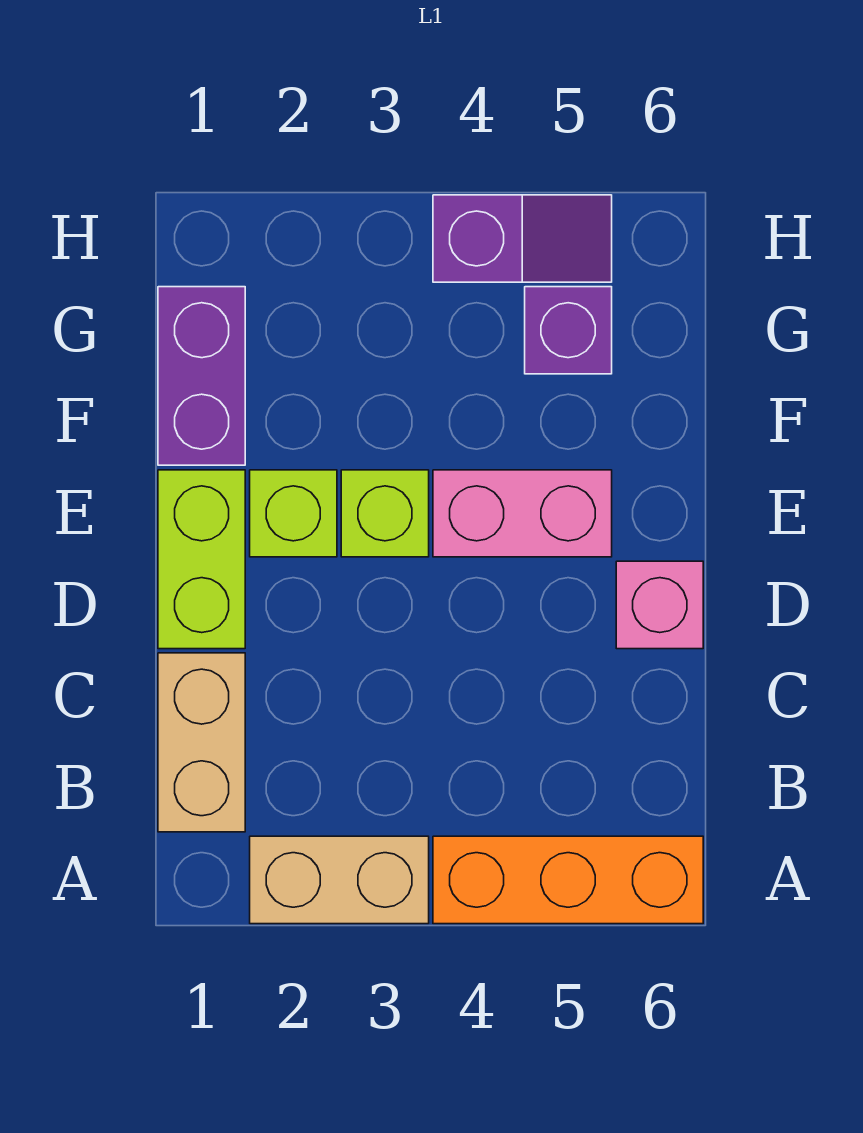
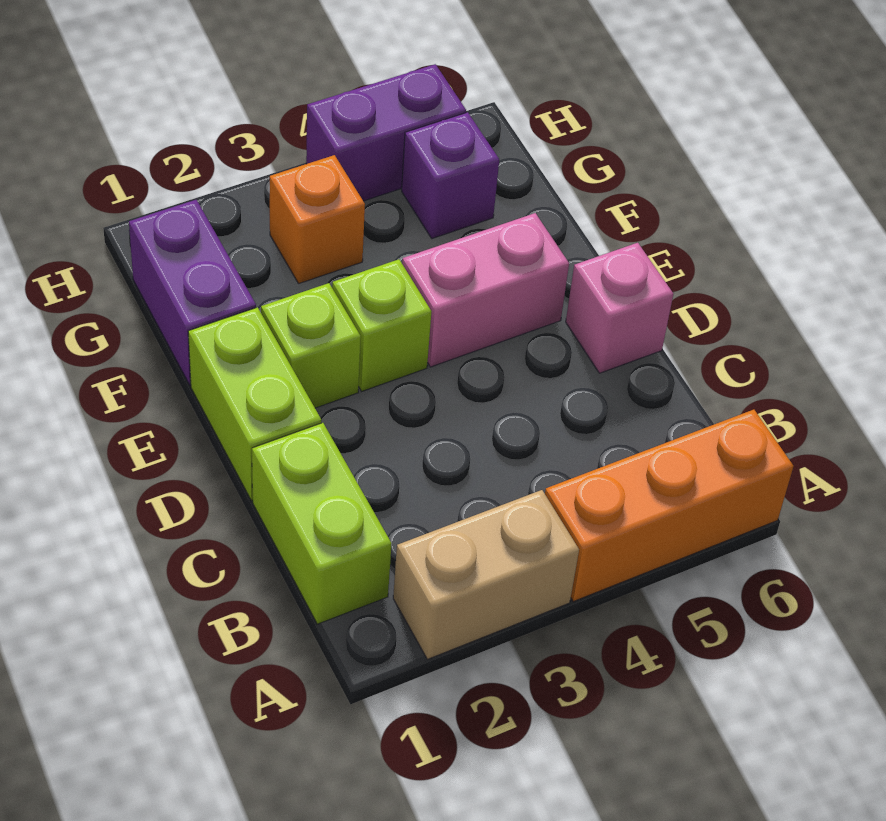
tan brick B1:C1 level 1 -> lime brick B1:C1 level 1
none -> orange brick G3 level 1
purple slope H4:H5 level 1 top 4 -> purple brick H4:H5 level 1

